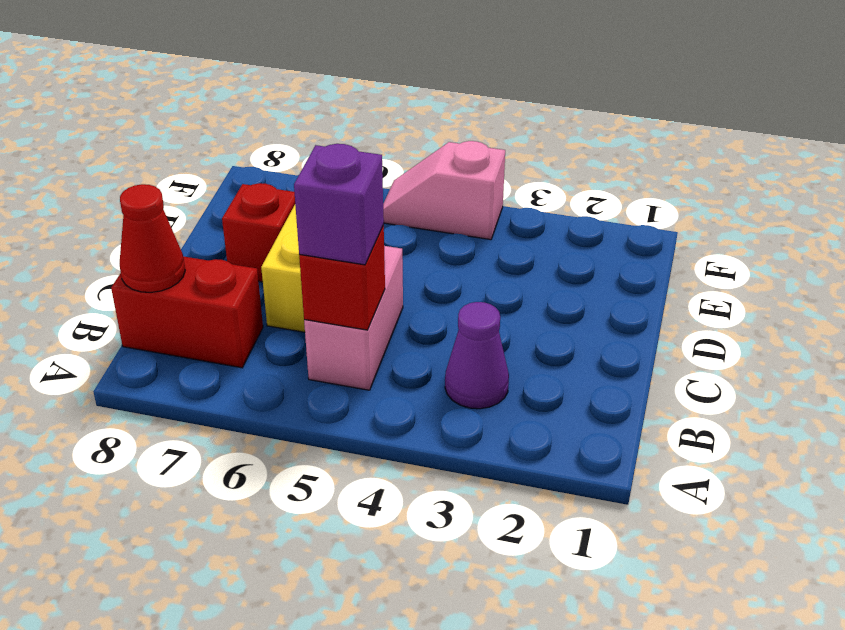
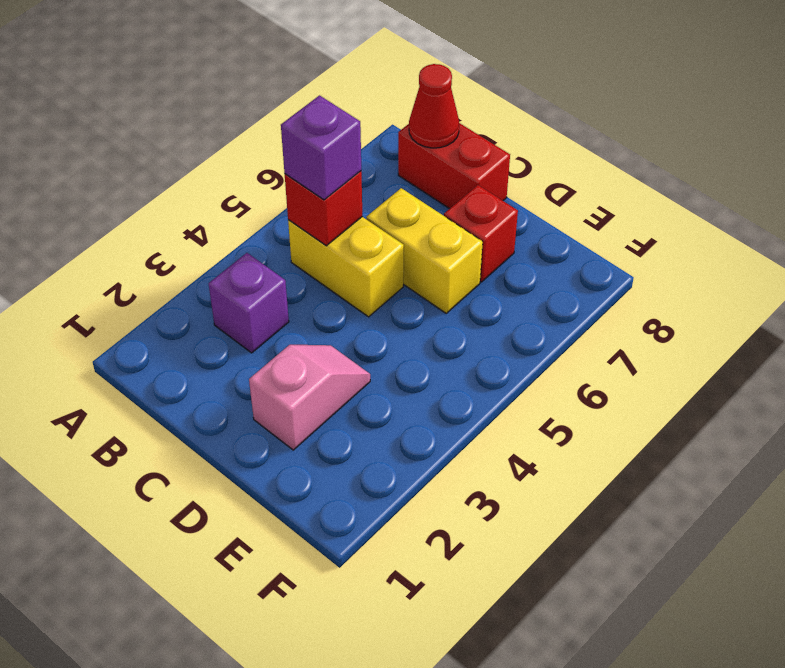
purple cone B3 level 1 -> purple brick B3 level 1
pink brick B5:C5 level 1 -> yellow brick B5:C5 level 1
red brick B7:B8 level 1 -> red brick B8:C8 level 1
pink slope F4:F5 level 1 top 4 -> pink slope D2:D3 level 1 top 2

